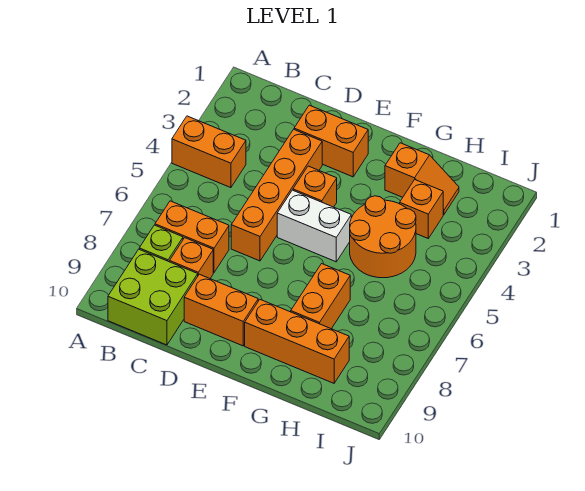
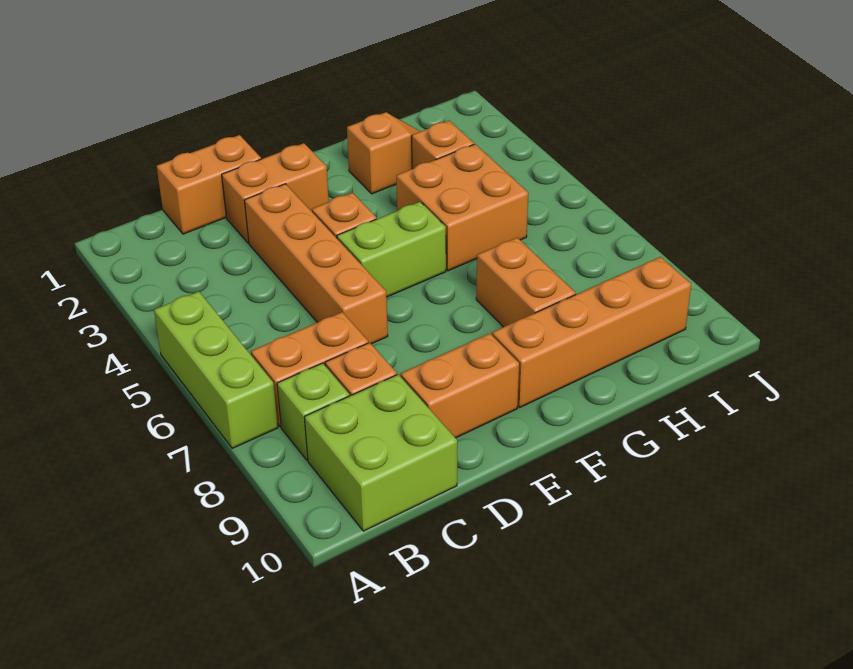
orange brick A4:B4 level 1 -> orange brick C1:D1 level 1
none -> lime brick A5:A7 level 1
white brick E5:F5 level 1 -> lime brick E5:F5 level 1
orange brick F9:H9 level 1 -> orange brick F9:I9 level 1
orange round brick G4:H5 level 1 -> orange brick G4:H5 level 1

